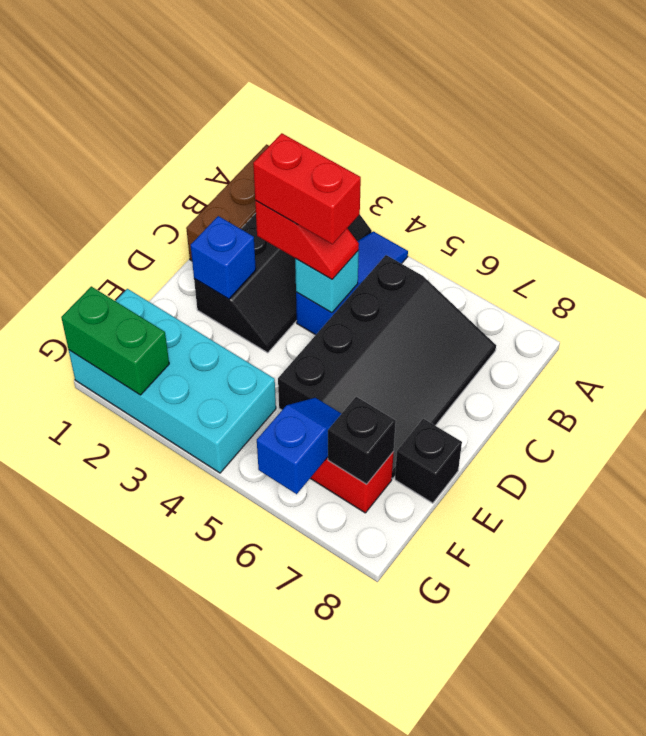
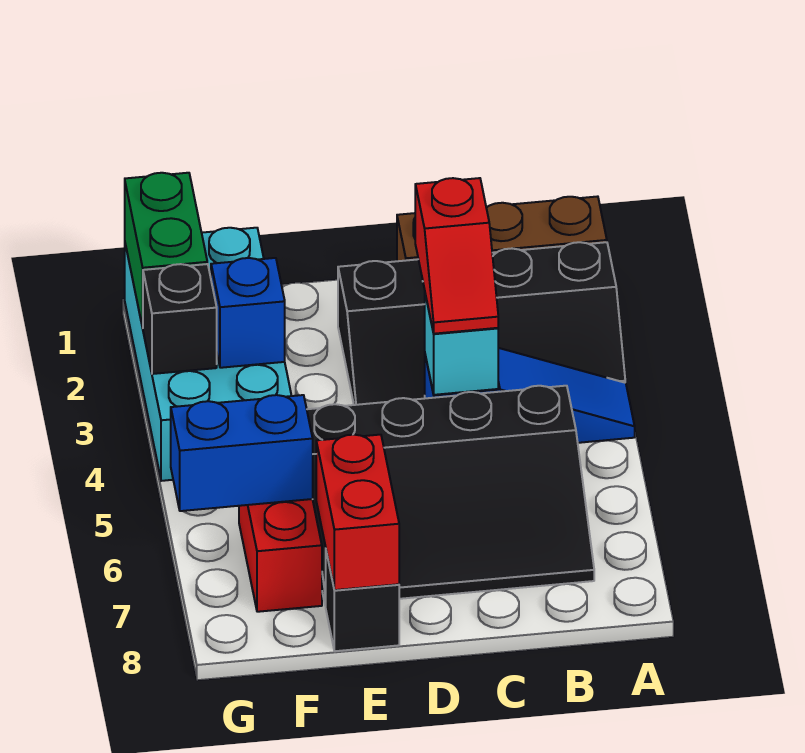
red brick C3:C4 level 4 -> red brick E7:E8 level 2
blue brick D2 level 2 -> blue brick F3 level 2
blue slope F6:G6 level 2 top G -> blue brick F6:G6 level 2
black brick F7 level 2 -> black brick G3 level 2

